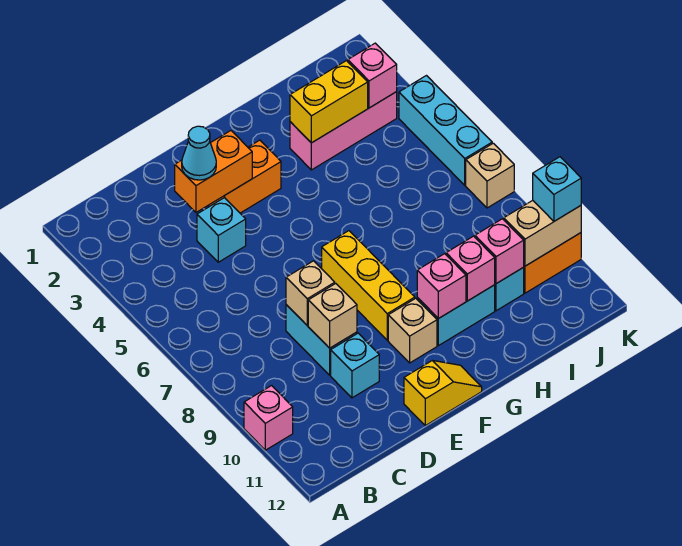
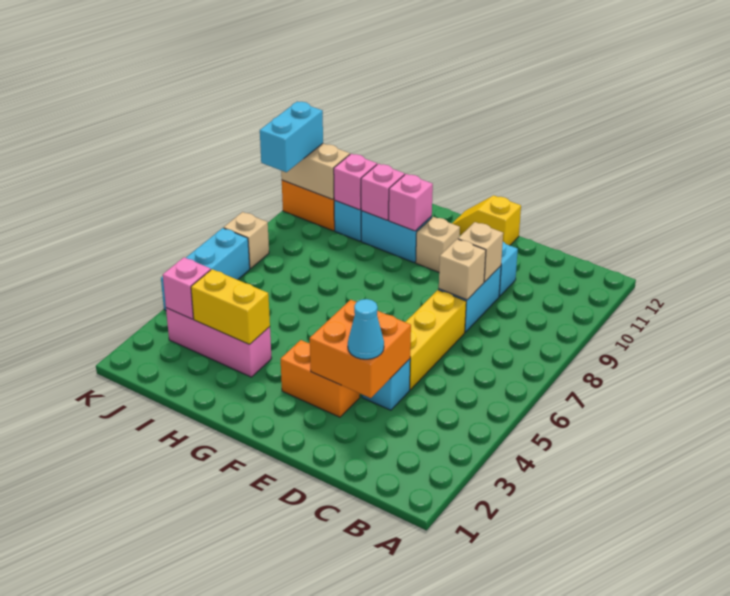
pink brick A10 level 1 -> none
orange brick D3:E3 level 2 -> orange brick D3:E4 level 2
yellow brick F7:F9 level 1 -> yellow brick D5:D7 level 1
cyan brick K10 level 3 -> cyan brick K9:K10 level 3

